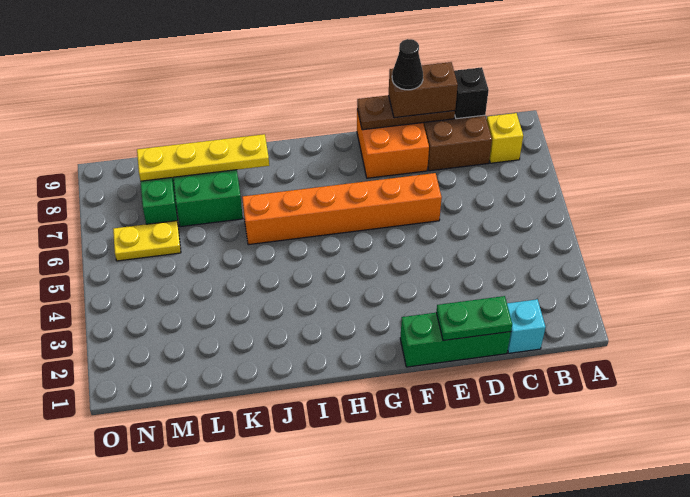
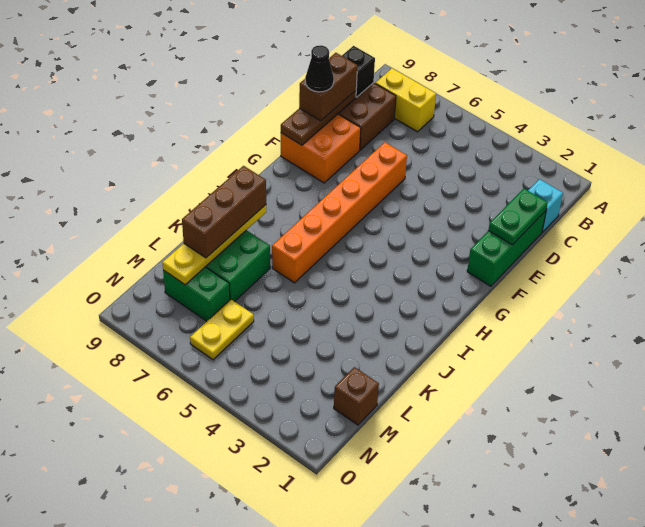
yellow brick B8 level 1 -> yellow brick B7:B8 level 1
none -> brown brick J8:L8 level 3
none -> brown brick M1 level 1

